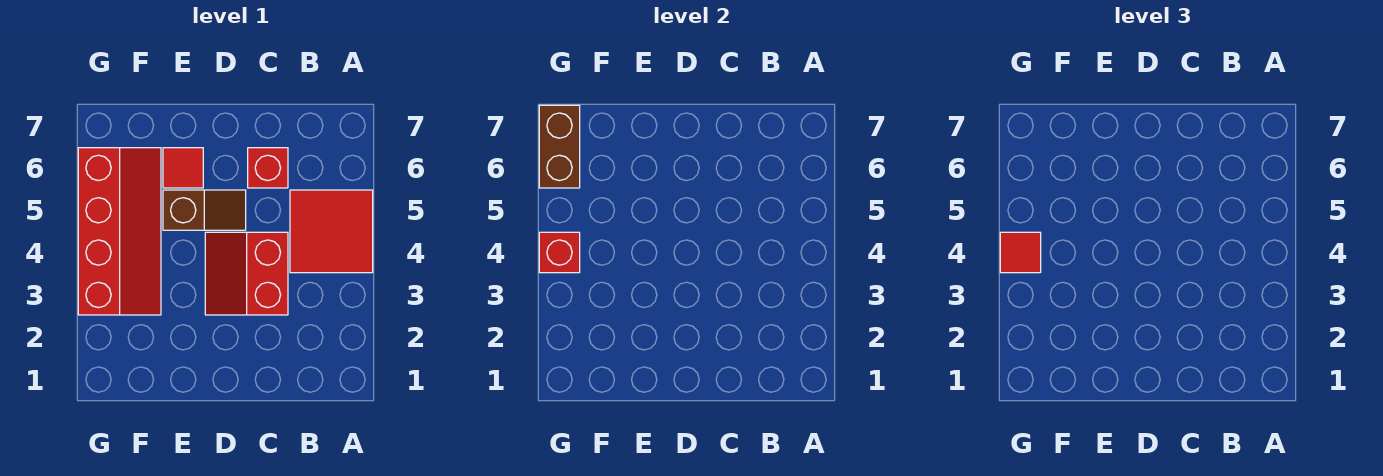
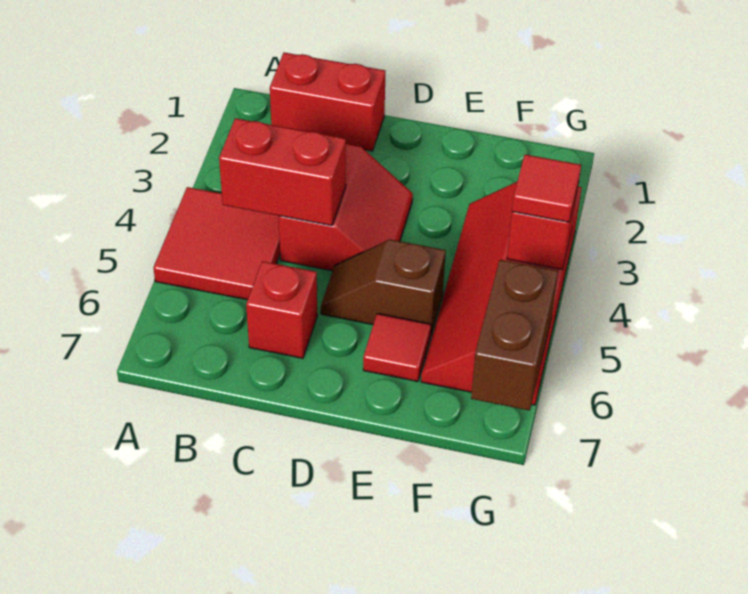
none -> red brick B1:C1 level 1
none -> red brick B4:C4 level 2

